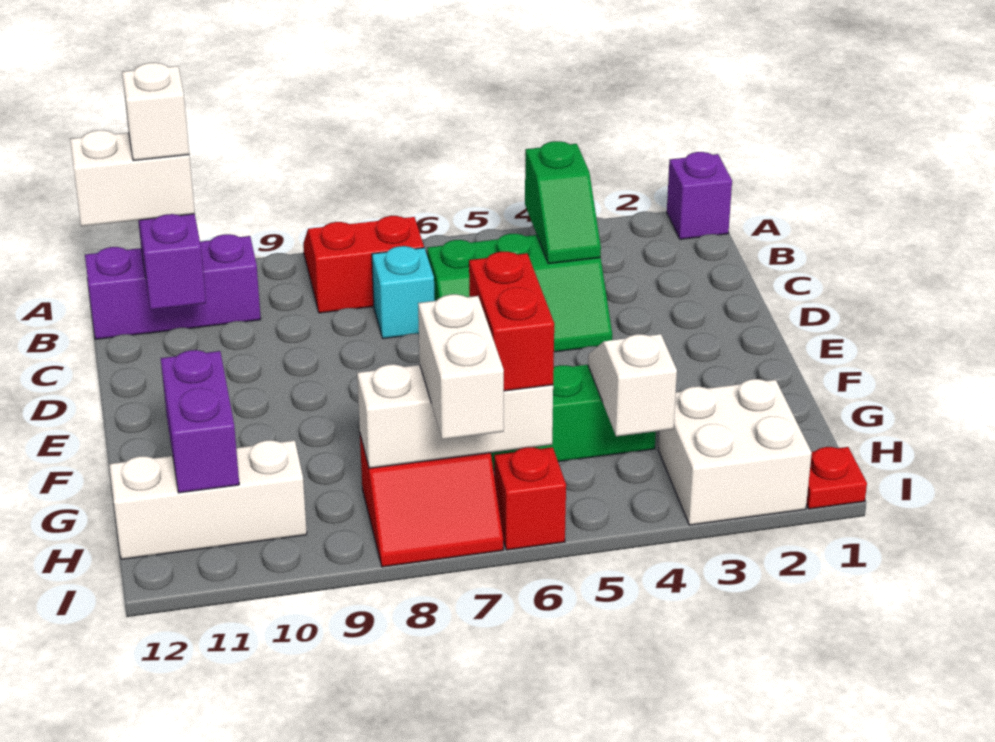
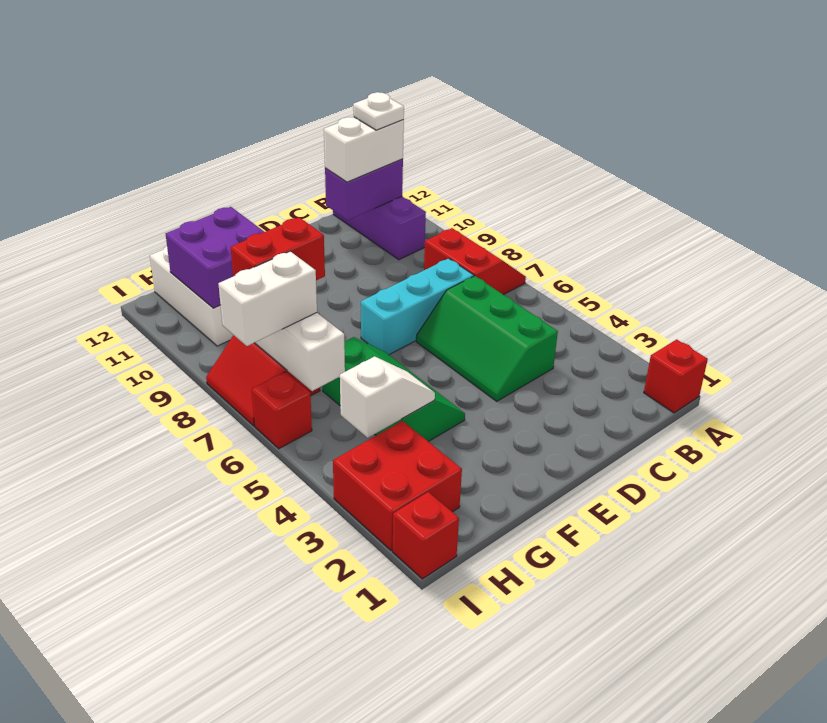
purple brick A1 level 1 -> red brick A1 level 1
green slope B4:C4 level 2 top B -> none
white brick B11:B12 level 3 -> white brick B11:C11 level 3
white brick B11 level 4 -> white plate B11 level 4
cyan brick C7 level 1 -> cyan brick C7:E7 level 1
red brick G6:H6 level 3 -> red brick G8:H8 level 3
purple brick G11:H11 level 2 -> purple brick G10:H11 level 2
white brick H2:I3 level 1 -> red brick H2:I3 level 1
red plate I1 level 1 -> red brick I1 level 1

